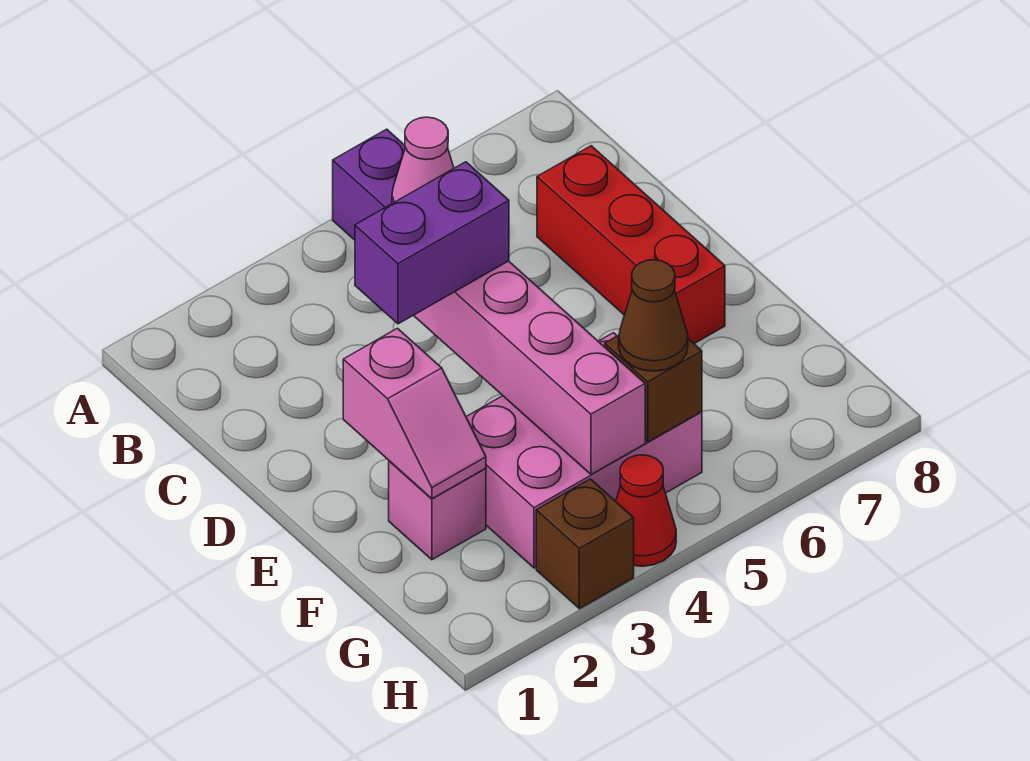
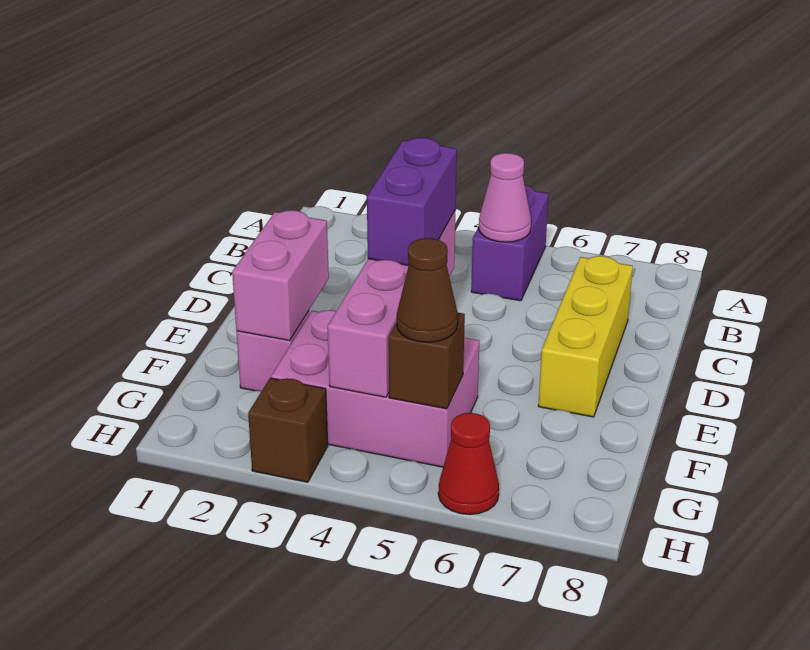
red brick C7:E7 level 1 -> yellow brick C7:E7 level 1
purple brick D3:D4 level 3 -> purple brick D4:E4 level 3
pink slope E2:F2 level 2 top E -> pink brick E2:F2 level 2
red cone H4 level 1 -> red cone H6 level 1

